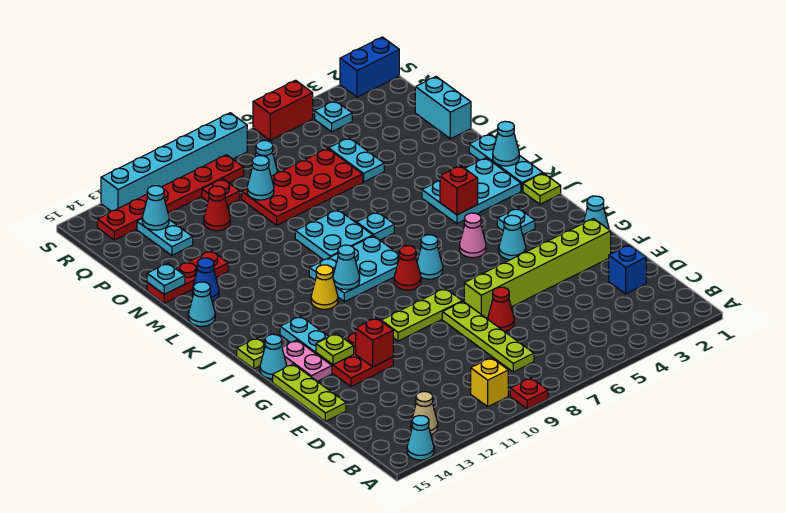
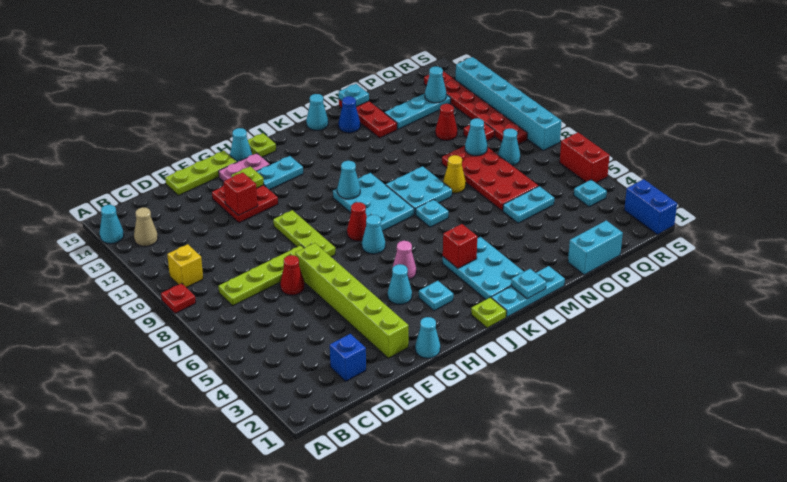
yellow cone J11 level 1 -> yellow cone N8 level 1
cyan cone L1 level 2 -> cyan plate L1 level 2
cyan plate P13:Q13 level 1 -> cyan plate O13:Q13 level 1

